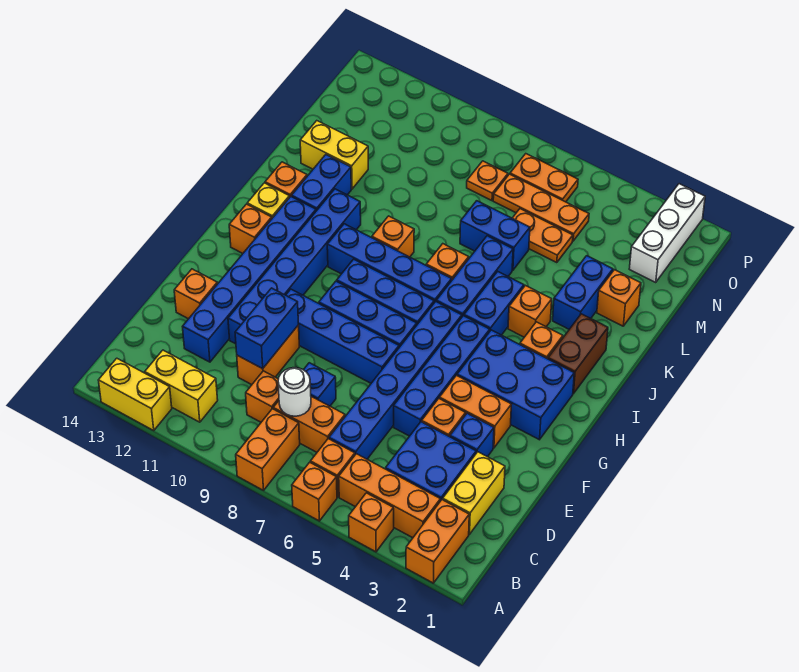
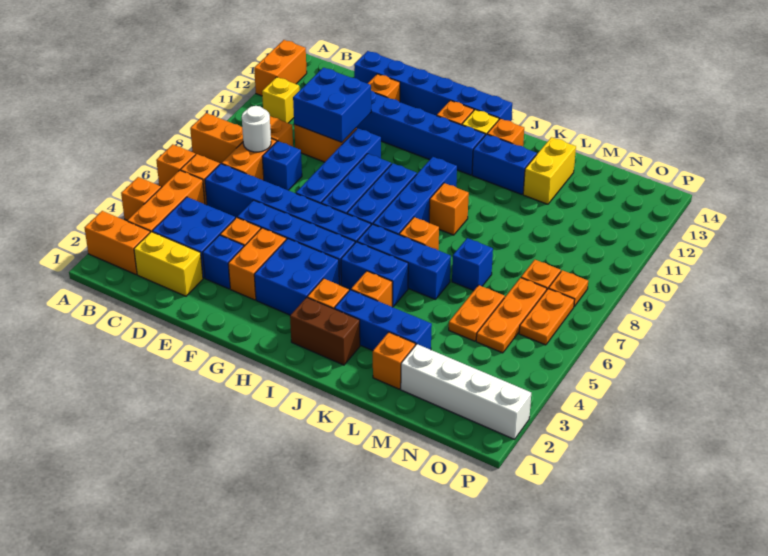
yellow brick A12:A13 level 1 -> orange brick A12:A13 level 1
yellow brick B11:B12 level 1 -> yellow brick B11 level 1
blue brick D10:E10 level 2 -> blue brick D10:E11 level 2
blue brick E11:J11 level 1 -> blue brick D14:I14 level 1
blue brick G2:H4 level 1 -> blue brick G3:H4 level 1
blue brick K3:L3 level 1 -> blue brick J3:L3 level 1
blue brick L6:L7 level 1 -> blue brick L7 level 1
white brick N2:P2 level 1 -> white brick M2:P2 level 1
none -> orange plate O8 level 1

